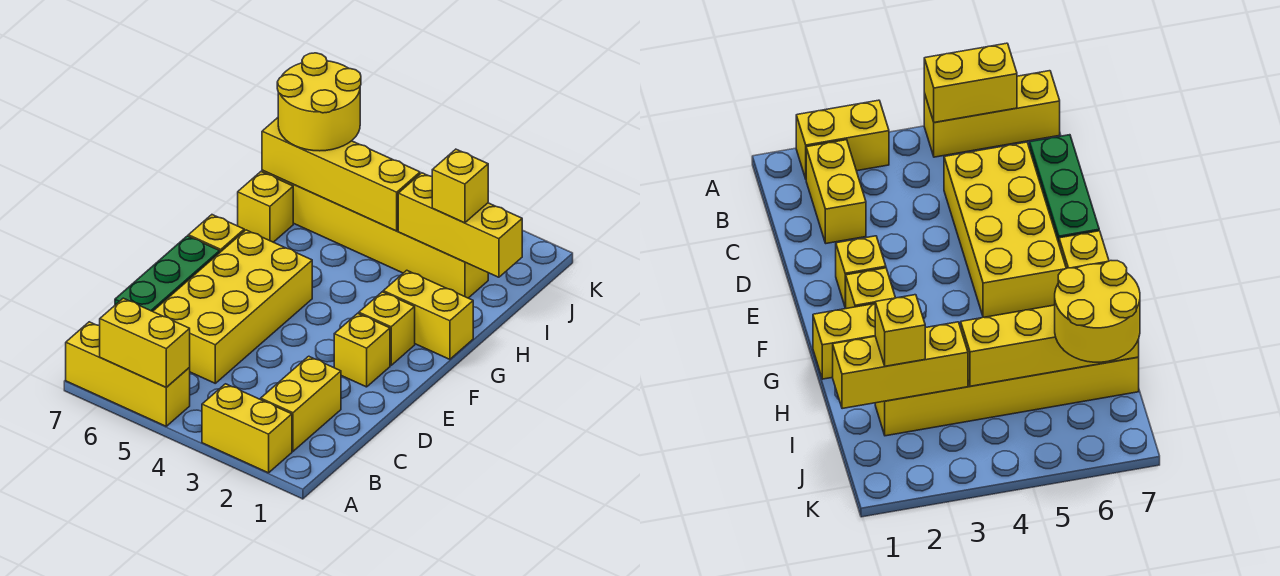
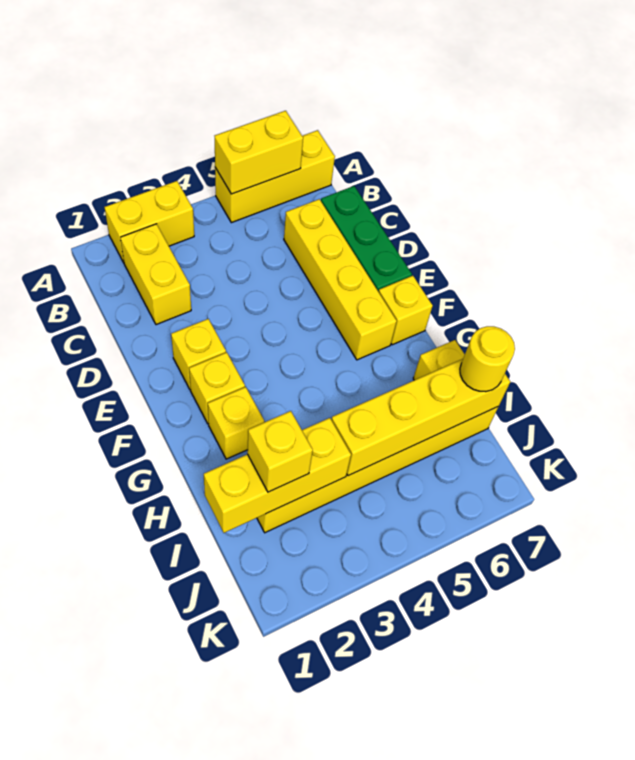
yellow brick C5:F6 level 1 -> yellow brick C6:F6 level 1
yellow brick G1:G2 level 1 -> yellow brick G2 level 1
yellow round brick I6:J7 level 3 -> yellow round brick I7 level 3

